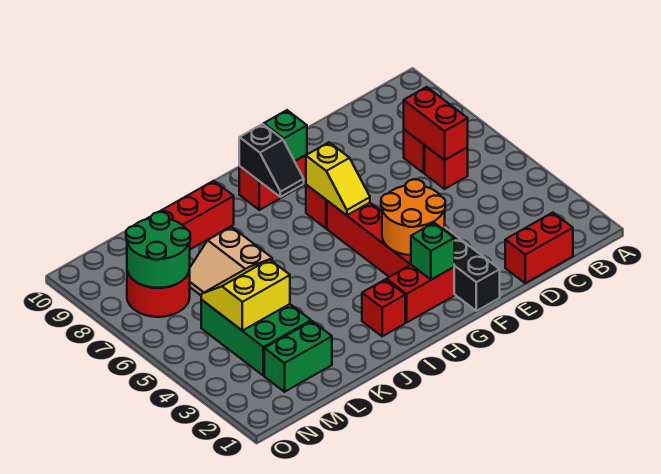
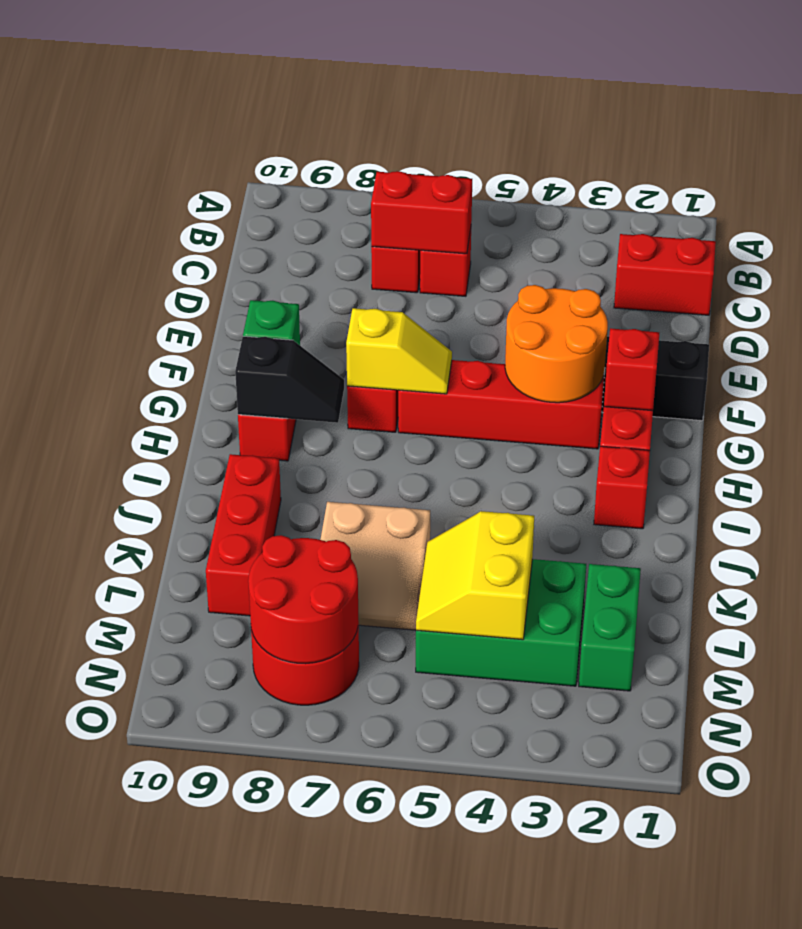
red brick C1:D1 level 1 -> red brick C1:C2 level 1
green brick G2 level 2 -> red brick G2 level 2
green round brick M7:N8 level 2 -> red round brick M7:N8 level 2

